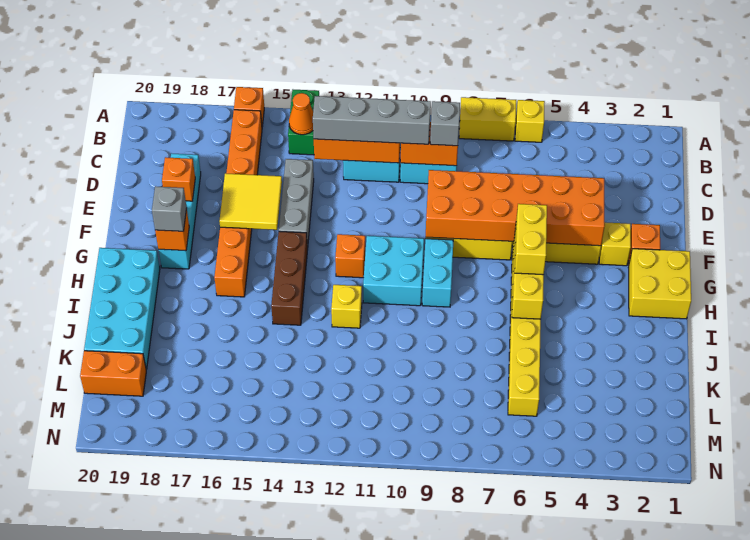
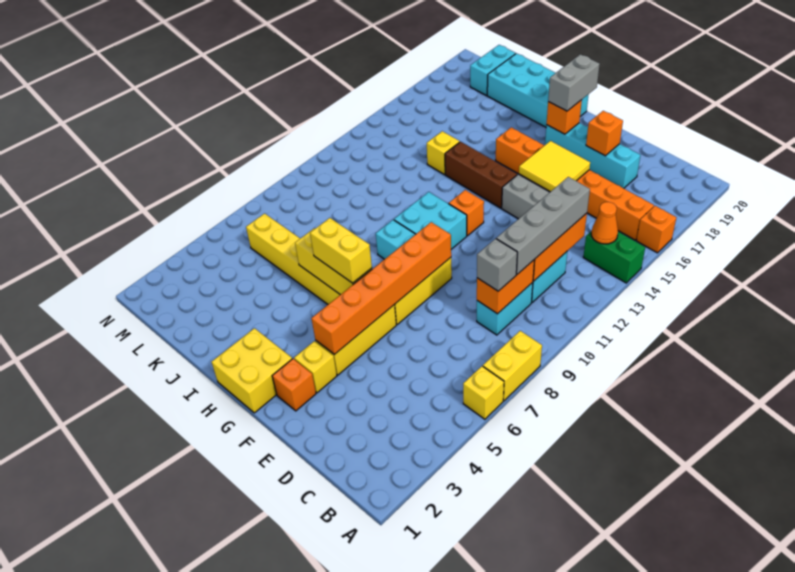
orange brick E4:F9 level 2 -> orange brick F4:F9 level 2
grey brick G18 level 3 -> grey brick G18:G19 level 3
yellow brick I12 level 1 -> yellow brick J14 level 1
orange brick L19:L20 level 1 -> cyan brick L19:L20 level 1

